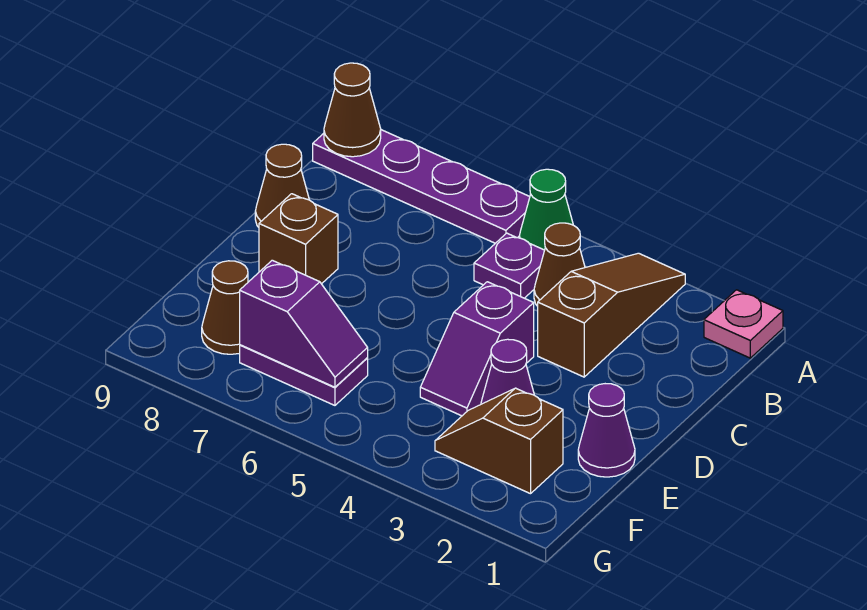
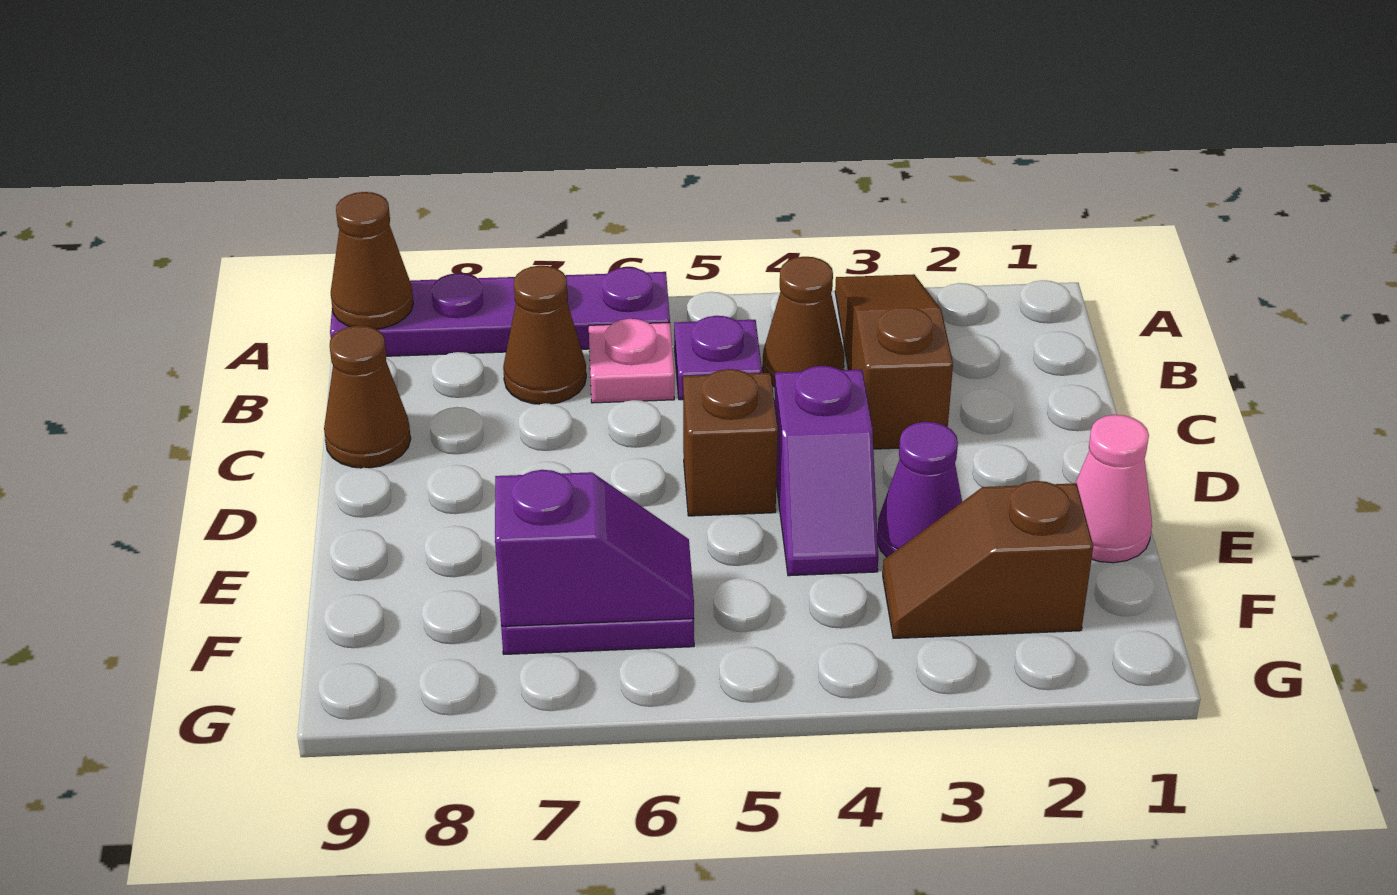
pink plate A1 level 1 -> pink plate B6 level 1
green cone A5 level 1 -> none
brown brick D8 level 1 -> brown brick D5 level 1
purple cone E1 level 1 -> pink cone E1 level 1
brown cone F8 level 1 -> brown cone B7 level 1

